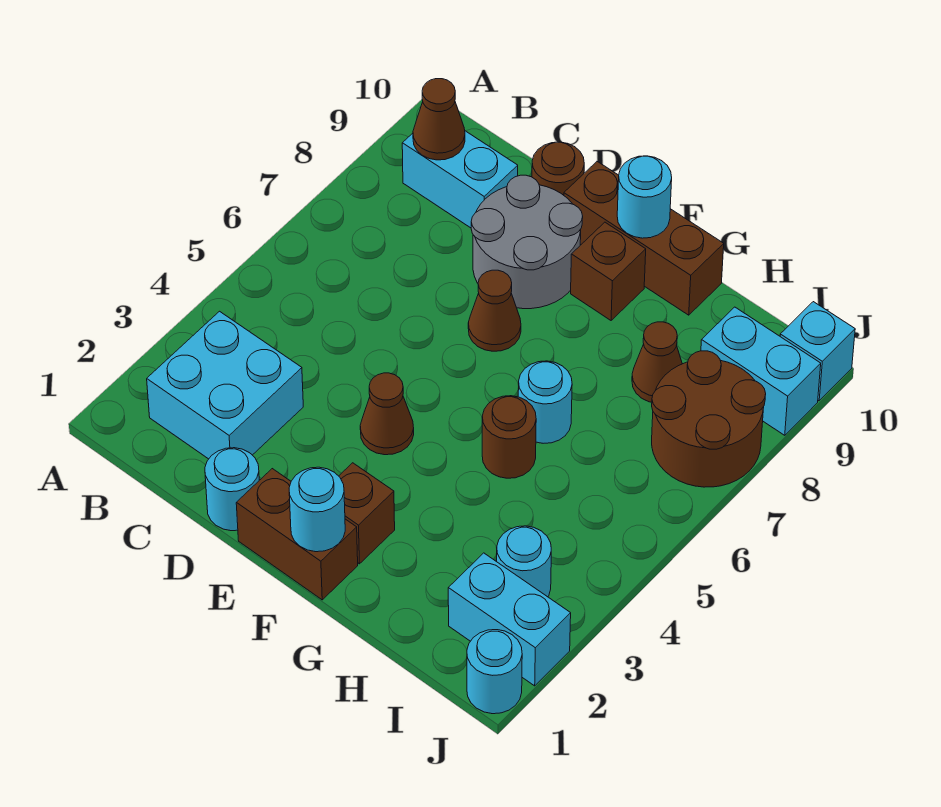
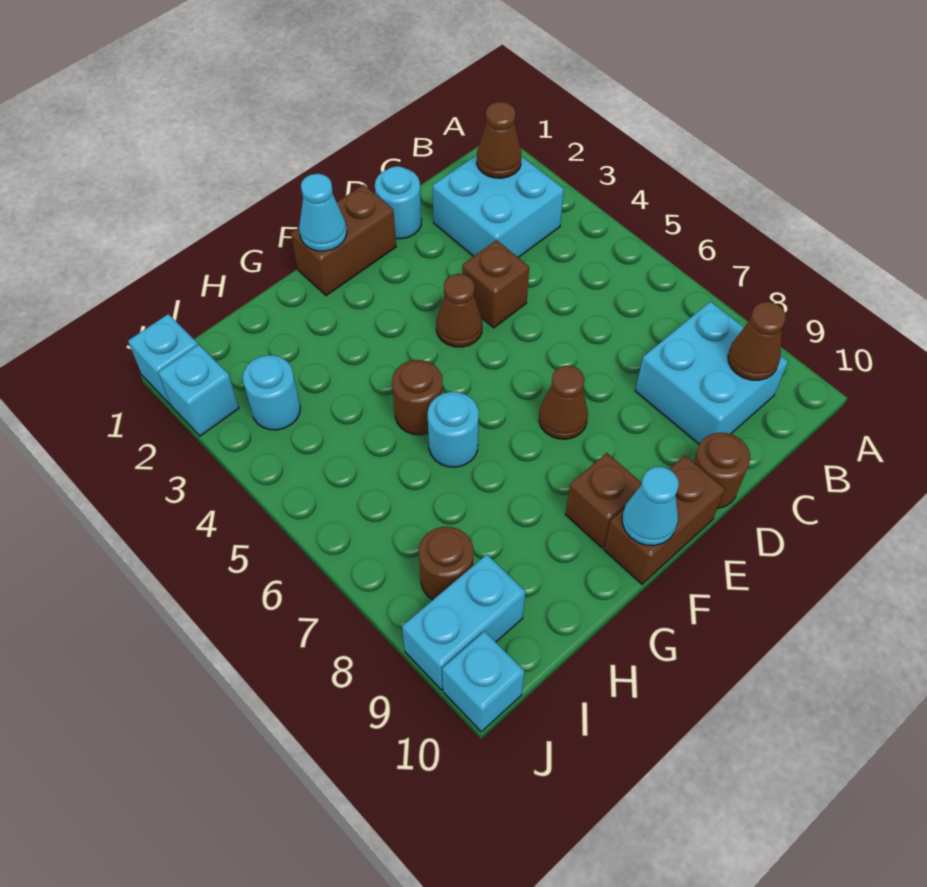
cyan brick B9:C9 level 1 -> cyan brick B8:C9 level 1
grey round brick D8:E9 level 1 -> none
brown brick E10:G10 level 1 -> brown brick E10:F10 level 1
cyan round brick F1 level 2 -> cyan cone F1 level 2
brown brick F2 level 1 -> brown brick D4 level 1
cyan round brick F10 level 2 -> cyan cone F10 level 2
brown cone H8 level 1 -> brown cone B2 level 2
cyan brick I2:J2 level 1 -> cyan brick J2 level 1
brown round brick I7:J8 level 1 -> brown round brick I8 level 1
cyan round brick J1 level 1 -> cyan brick J1 level 1

